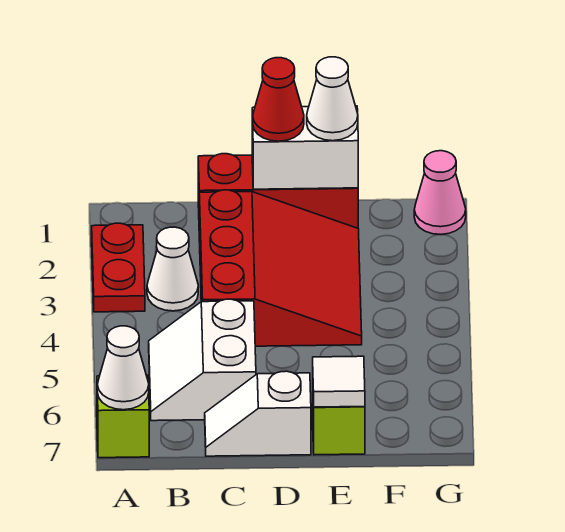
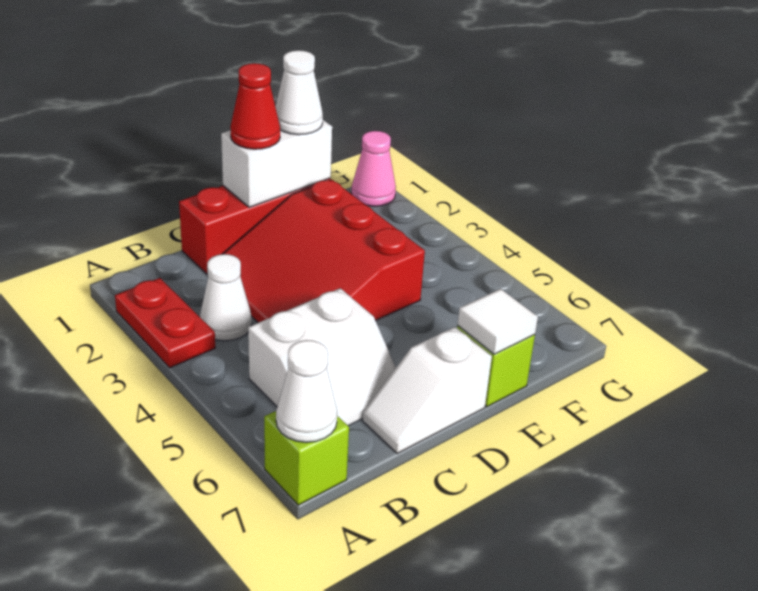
white slope B5:C6 level 1 top C -> white slope B5:C6 level 1 top 5
red slope C2:E4 level 1 top C -> red slope C2:E4 level 1 top E

